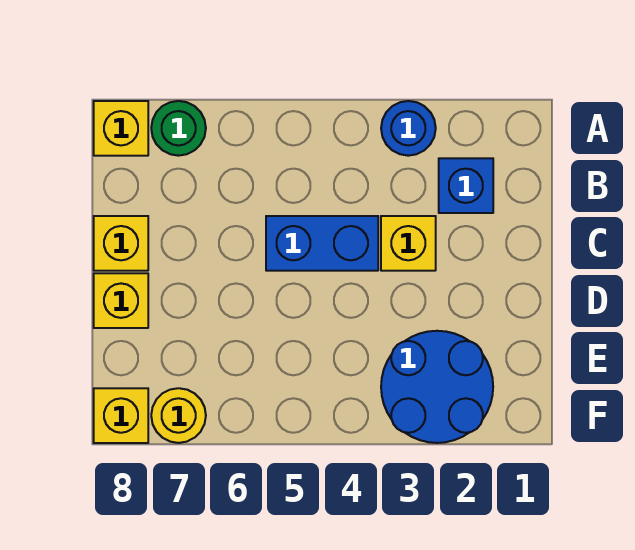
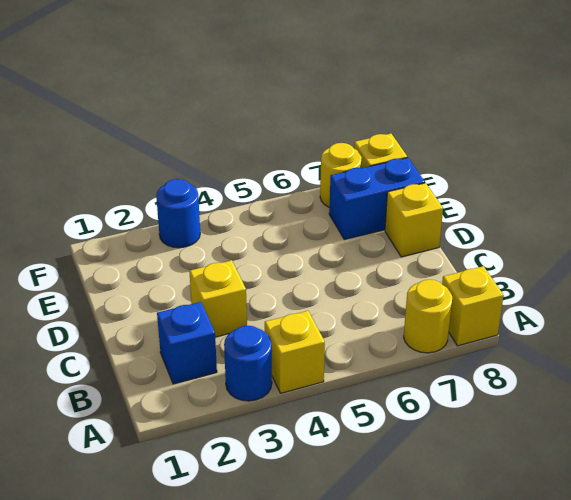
green round brick A7 level 1 -> yellow round brick A7 level 1
blue brick C4:C5 level 1 -> blue brick E7:E8 level 1
yellow brick C8 level 1 -> yellow brick A4 level 1
blue round brick E2:F3 level 1 -> blue round brick F3 level 1

